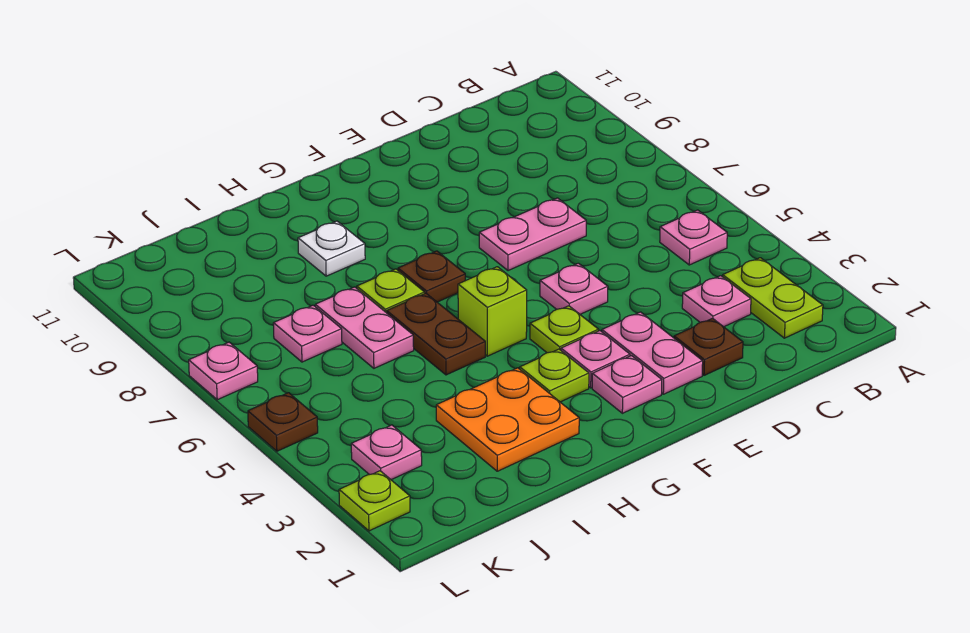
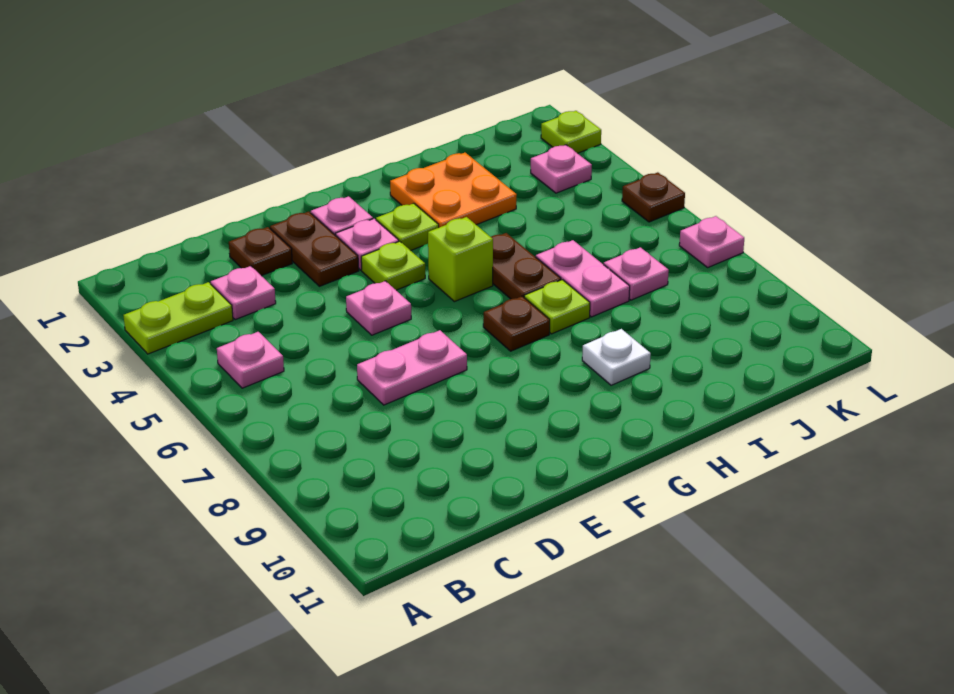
lime plate B2:B3 level 1 -> lime plate A3:B3 level 1
pink plate E2:E3 level 1 -> brown plate E2:E3 level 1

